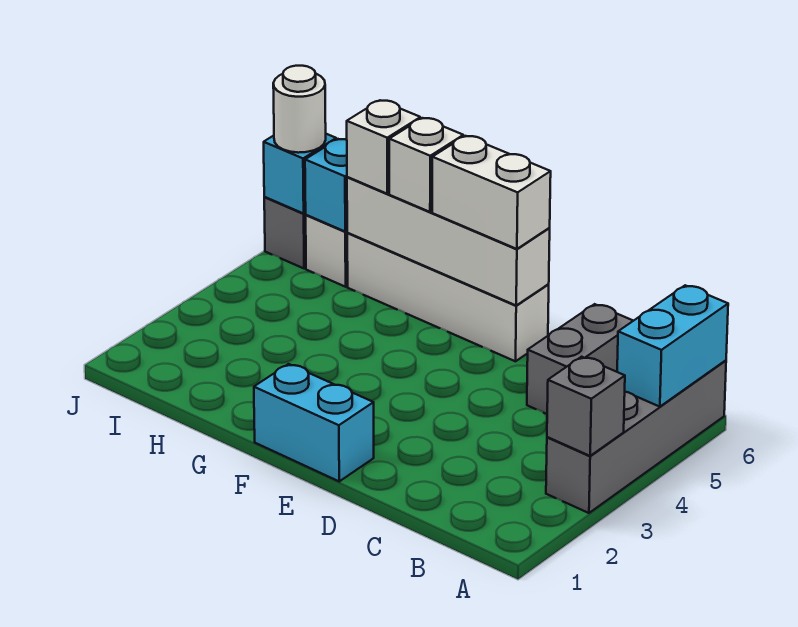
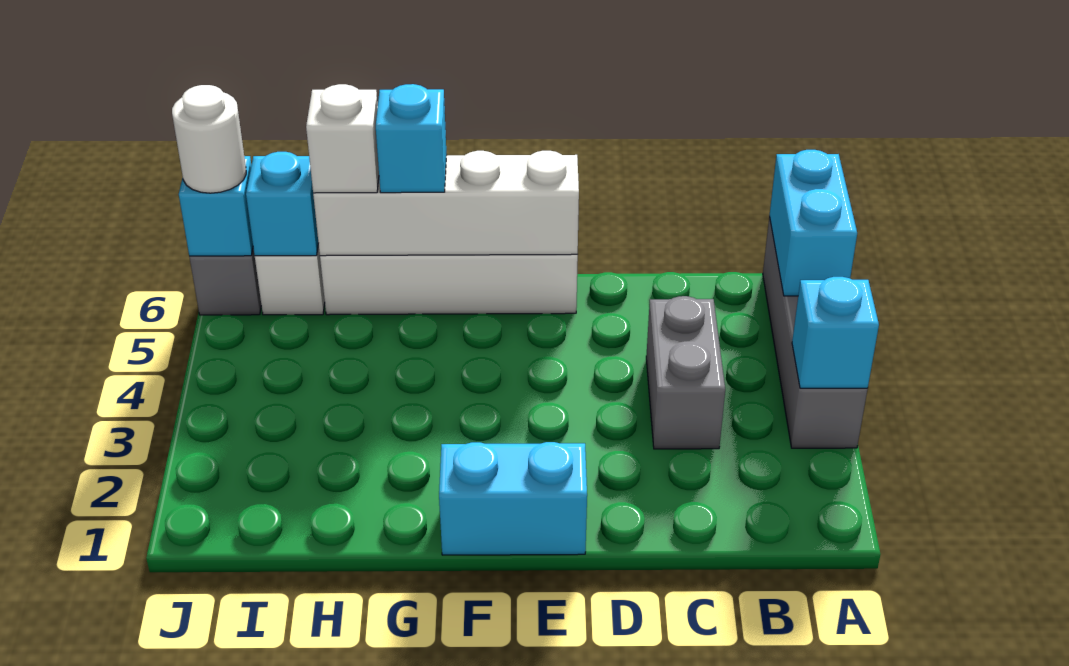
grey brick A3 level 2 -> cyan brick A3 level 2
grey brick C5:C6 level 1 -> grey brick C3:C4 level 1
white brick E6:F6 level 3 -> none
white brick G6 level 3 -> cyan brick G6 level 3

